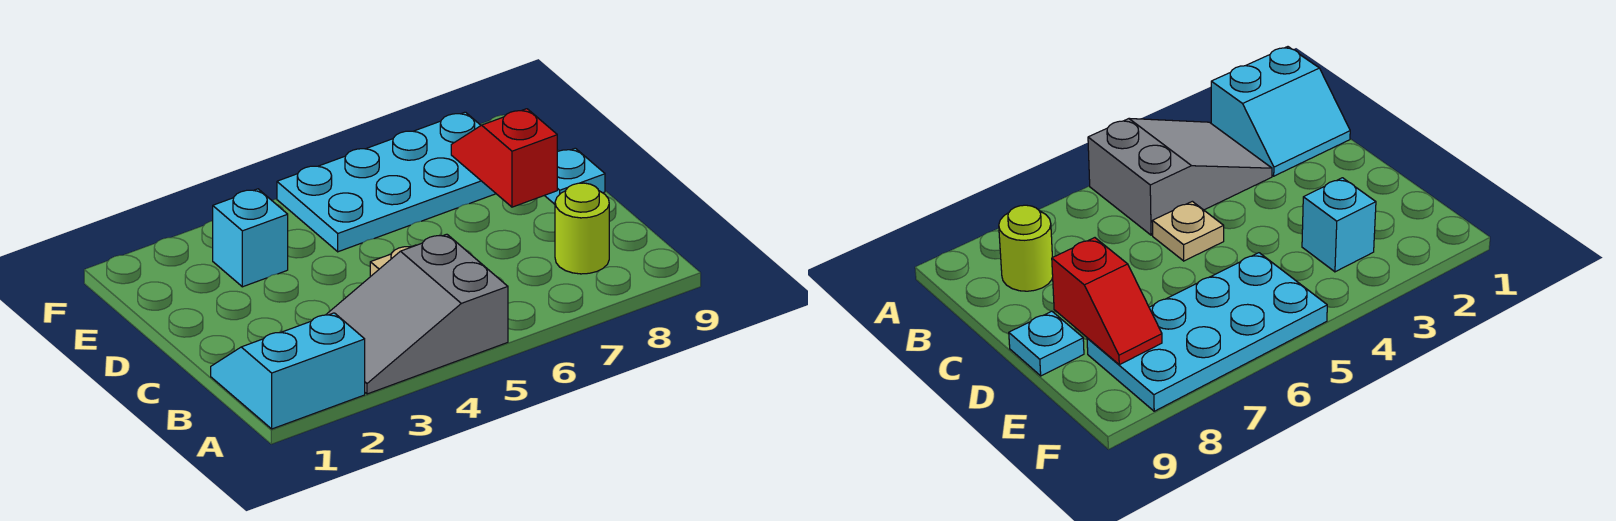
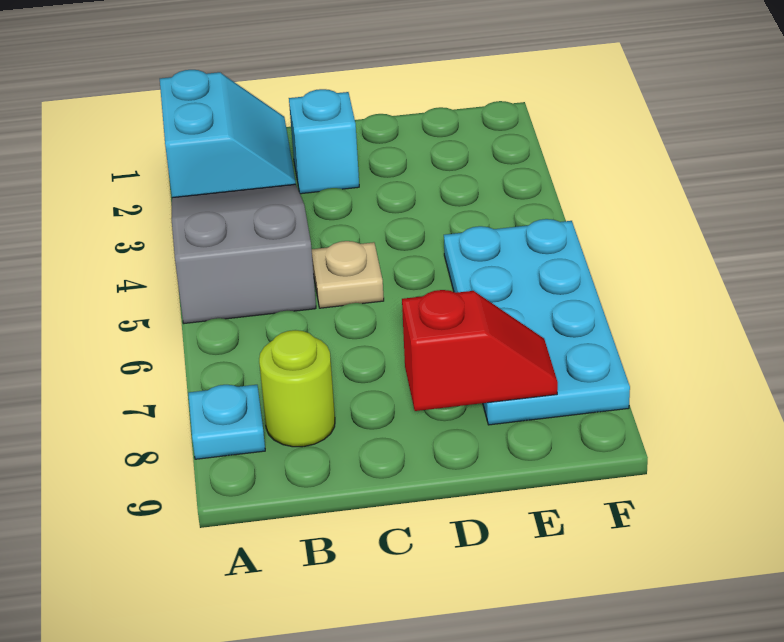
cyan plate D9 level 1 -> cyan plate A8 level 1
cyan brick E3 level 1 -> cyan brick C2 level 1

